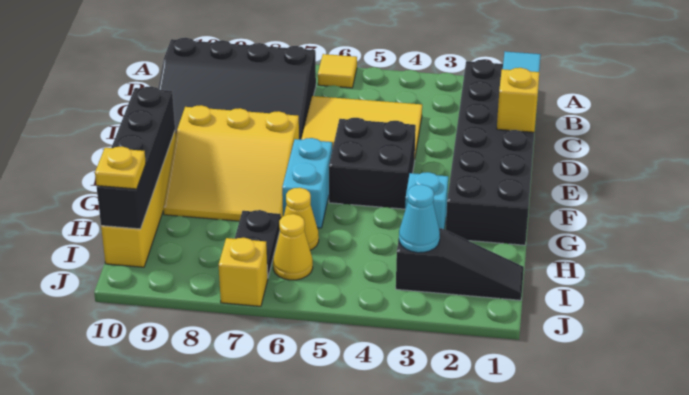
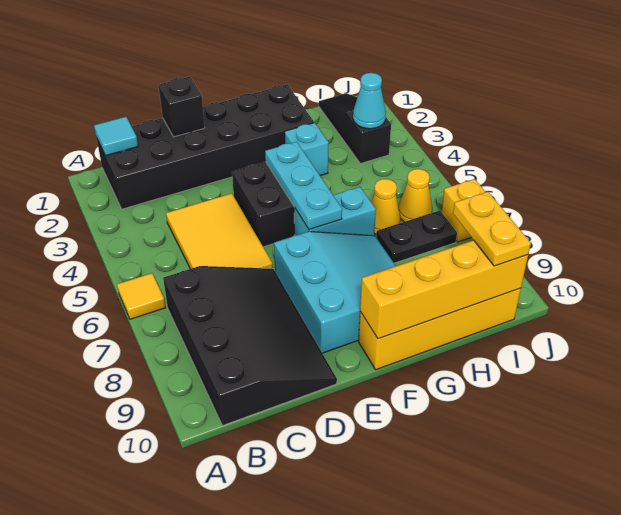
yellow brick D1 level 2 -> black brick D1 level 2
yellow slope E7:G9 level 1 top E -> cyan slope E7:G9 level 1 top E
none -> cyan plate F4:F6 level 2
black brick F10:I10 level 2 -> yellow brick F10:I10 level 2
yellow plate I10 level 3 -> yellow plate I9:I10 level 3

